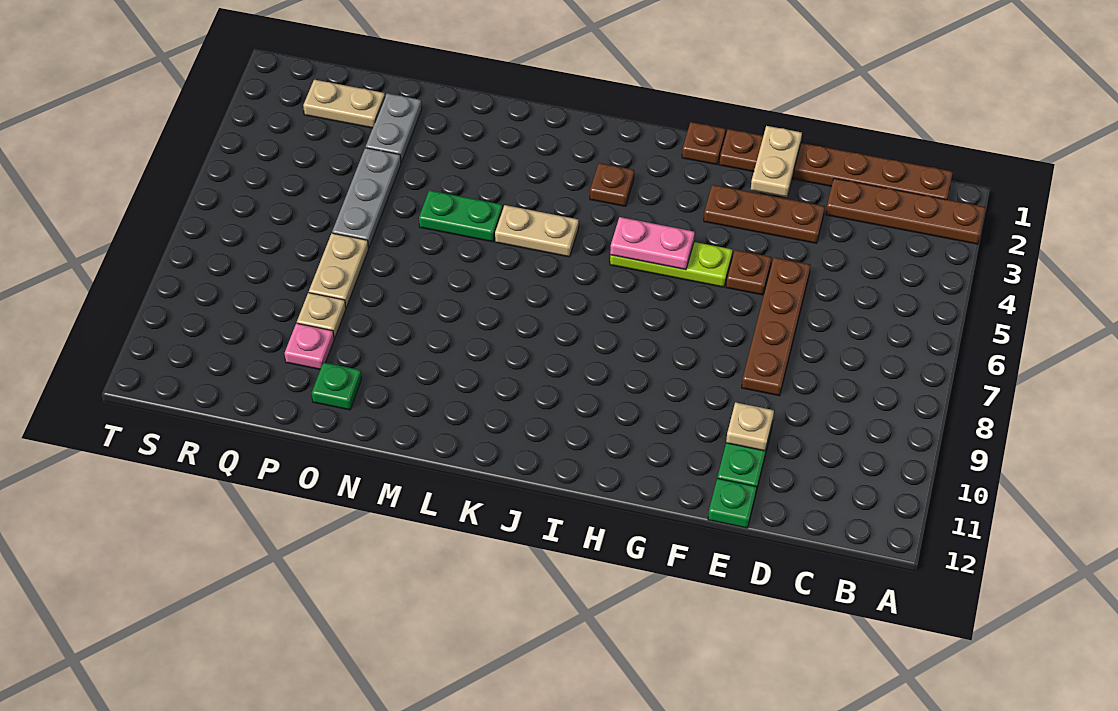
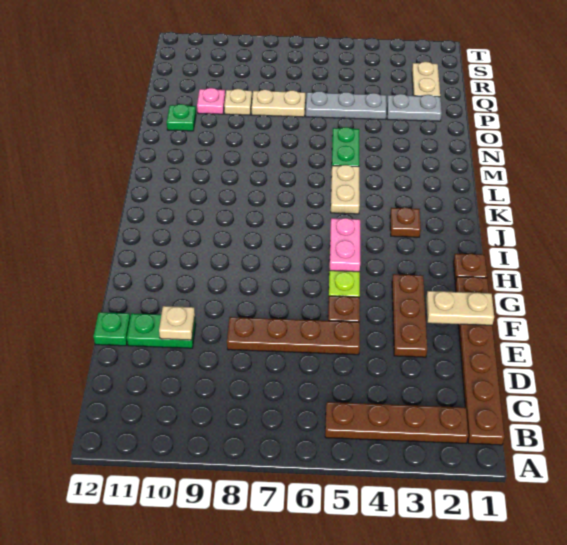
brown plate A2:D2 level 1 -> brown plate B2:B5 level 1

